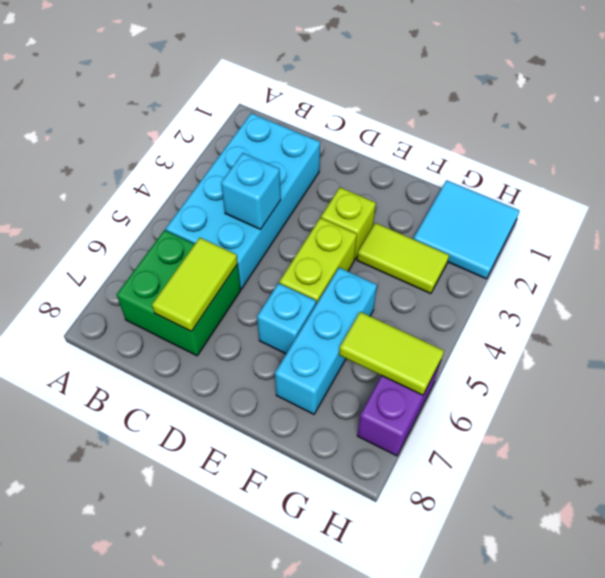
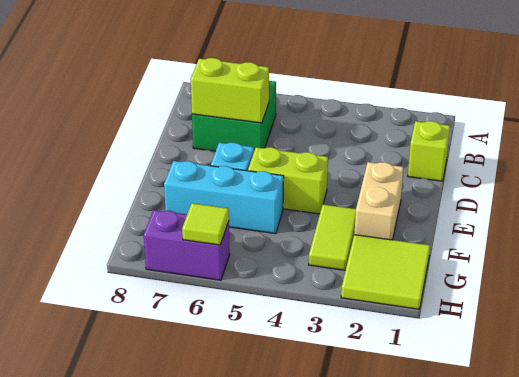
cyan brick B2:C5 level 1 -> none
cyan brick C4 level 2 -> none
lime tile C6:C7 level 2 -> lime brick C6:C7 level 2
none -> tan brick E2:F2 level 1
lime brick E3 level 1 -> lime brick C1 level 1
cyan tile G1:H2 level 1 -> lime tile G1:H2 level 1
lime tile G6:H6 level 2 -> lime tile H6 level 2

